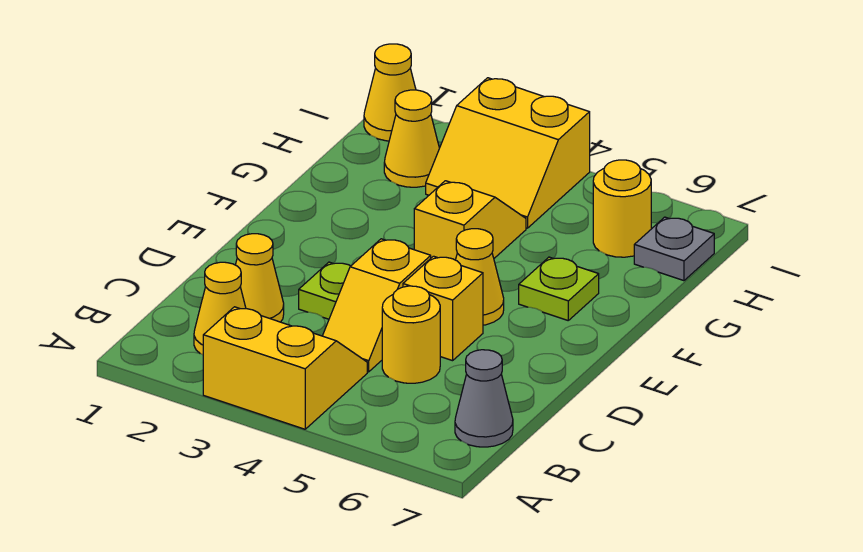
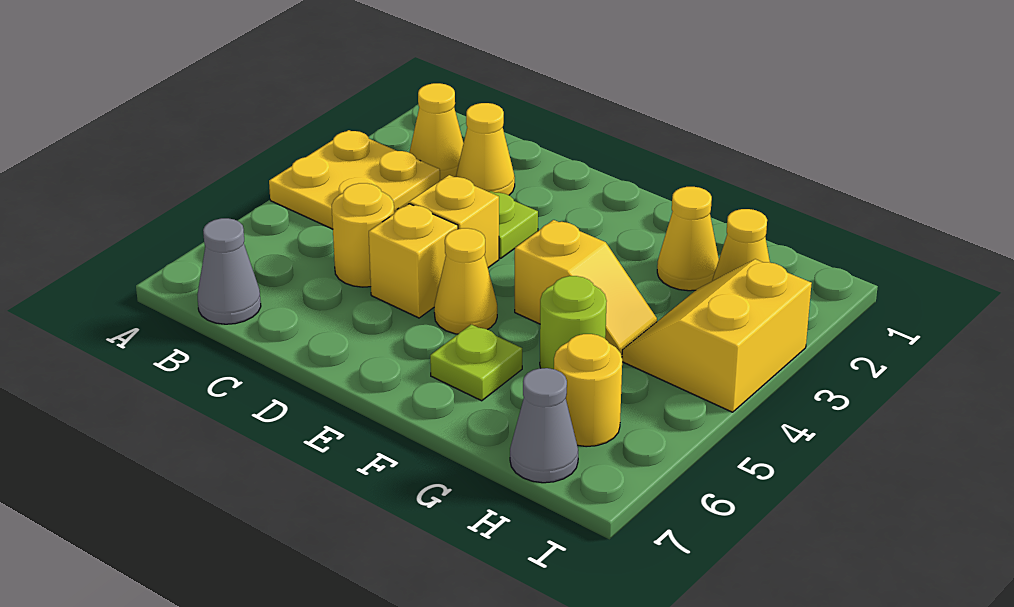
yellow slope A3:B4 level 1 top A -> yellow plate A3:B4 level 1
none -> lime round brick G5 level 1
grey plate H7 level 1 -> grey cone H7 level 1
yellow cone I1 level 1 -> yellow cone G2 level 1

